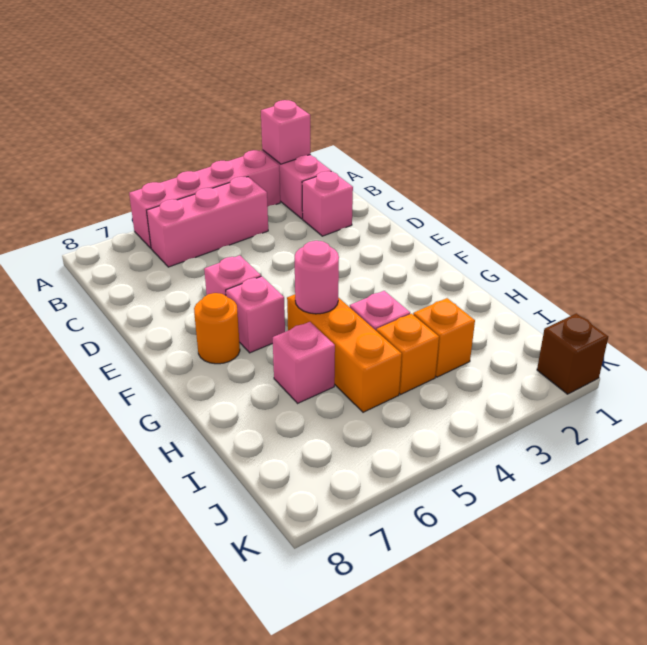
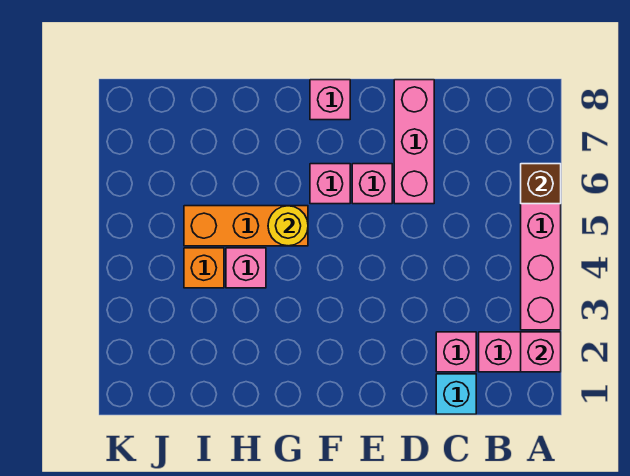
pink brick B4:B6 level 1 -> pink brick D6:D8 level 1
none -> cyan brick C1 level 1
orange round brick F7 level 1 -> none
pink round brick G5 level 2 -> yellow round brick G5 level 2
pink brick H6 level 1 -> pink brick F8 level 1
orange brick I3 level 1 -> none
brown brick K1 level 1 -> brown brick A6 level 2

